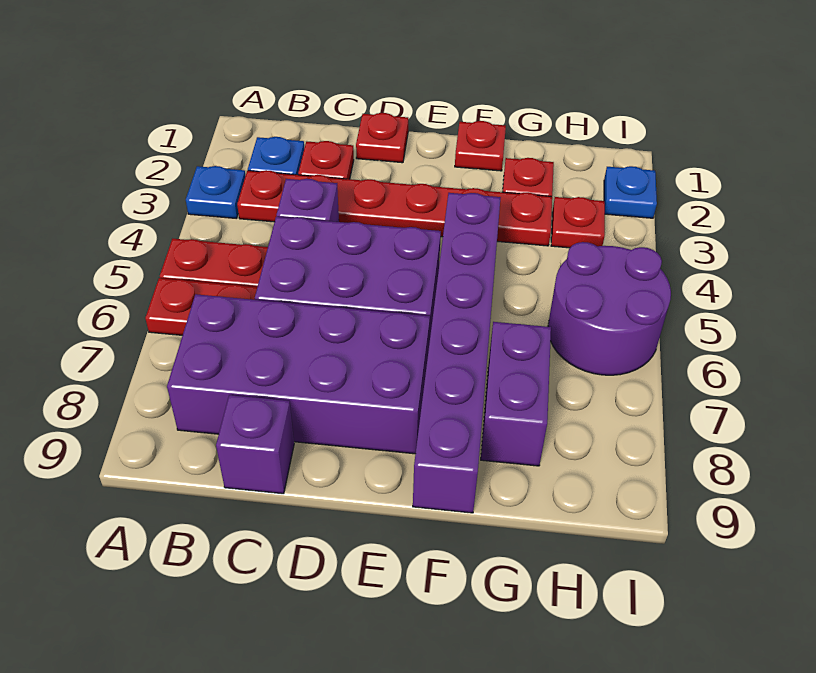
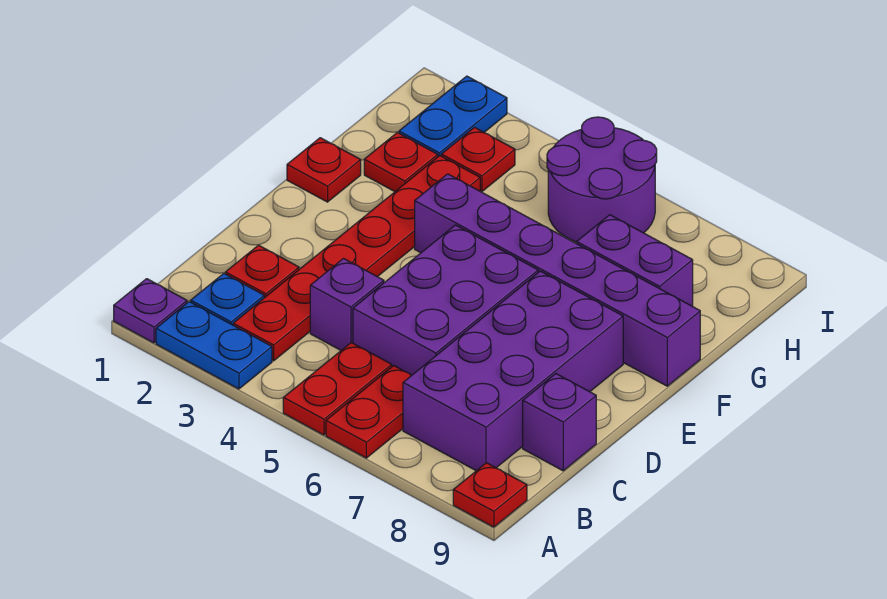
none -> purple plate A1 level 1
blue plate A3 level 1 -> blue plate A2:A3 level 1
red plate D1 level 1 -> red plate A9 level 1
blue plate I2 level 1 -> blue plate H2:I2 level 1

